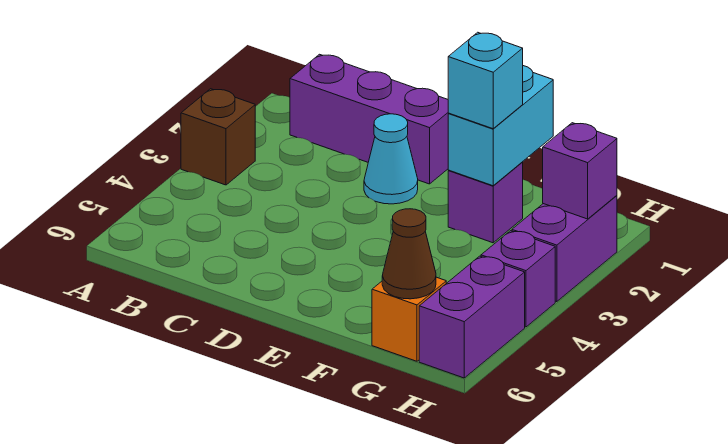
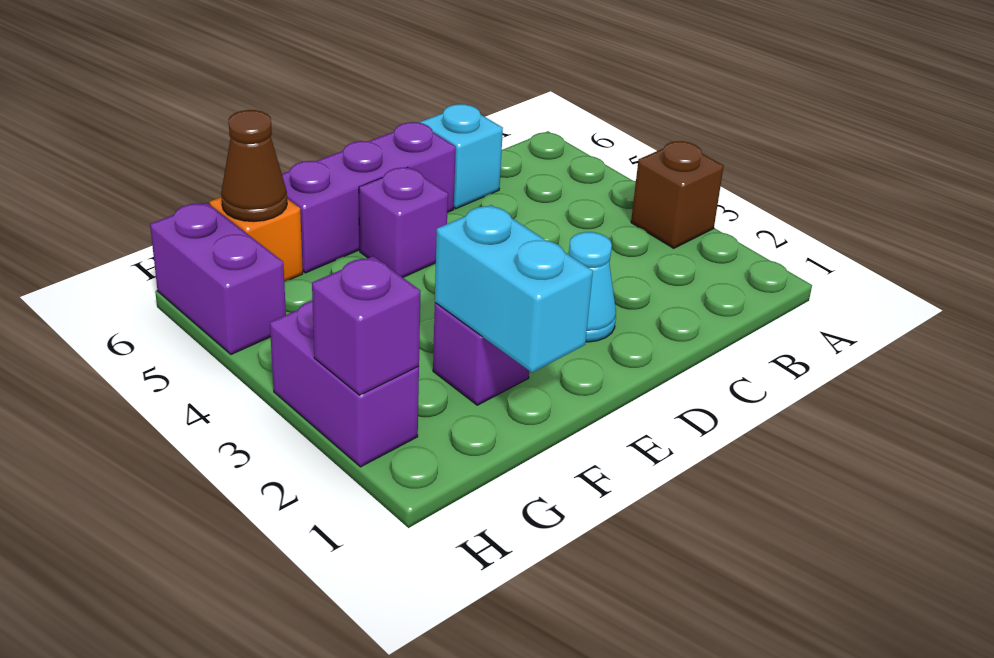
purple brick B1:D1 level 1 -> purple brick D6:F6 level 1
cyan brick F2 level 3 -> cyan brick C6 level 1
purple brick H4 level 1 -> purple brick E5 level 1

